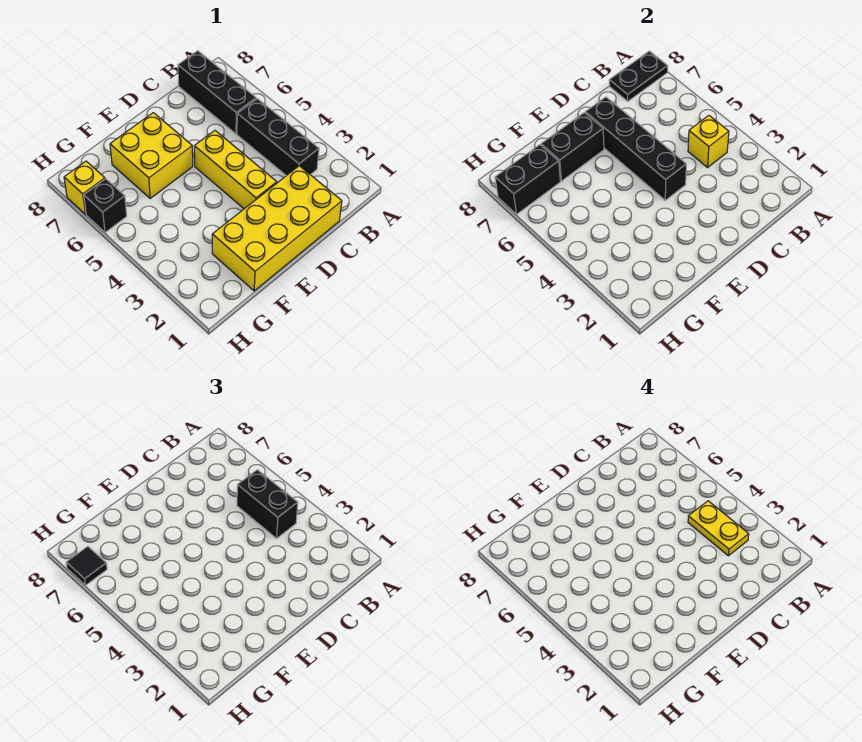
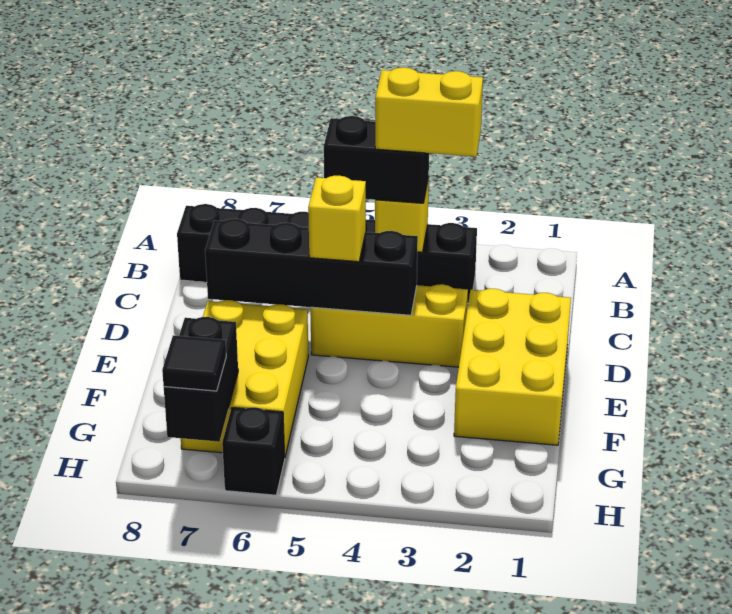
black plate A8:B8 level 2 -> none
yellow plate B3:B4 level 4 -> yellow brick B3:B4 level 4
yellow brick C1:F2 level 1 -> yellow brick D1:F2 level 1
yellow brick E6:F7 level 1 -> yellow brick E6:G7 level 1
black brick E7:F7 level 2 -> none
yellow brick H7 level 1 -> yellow brick D5 level 3

